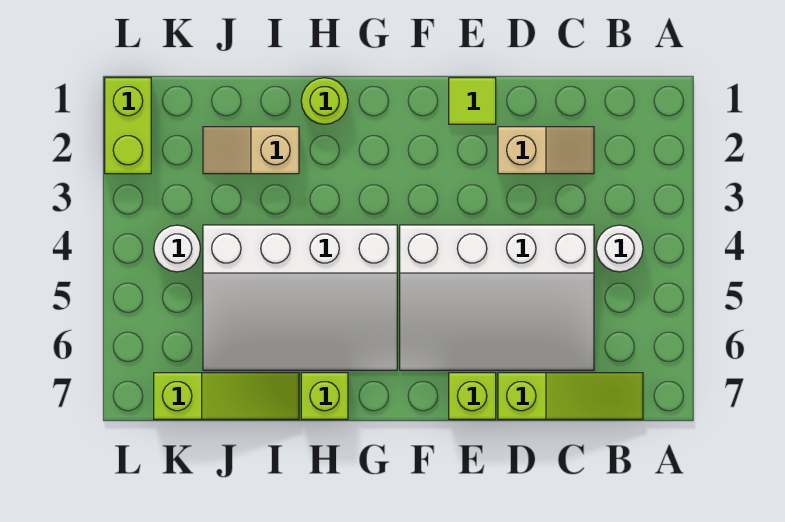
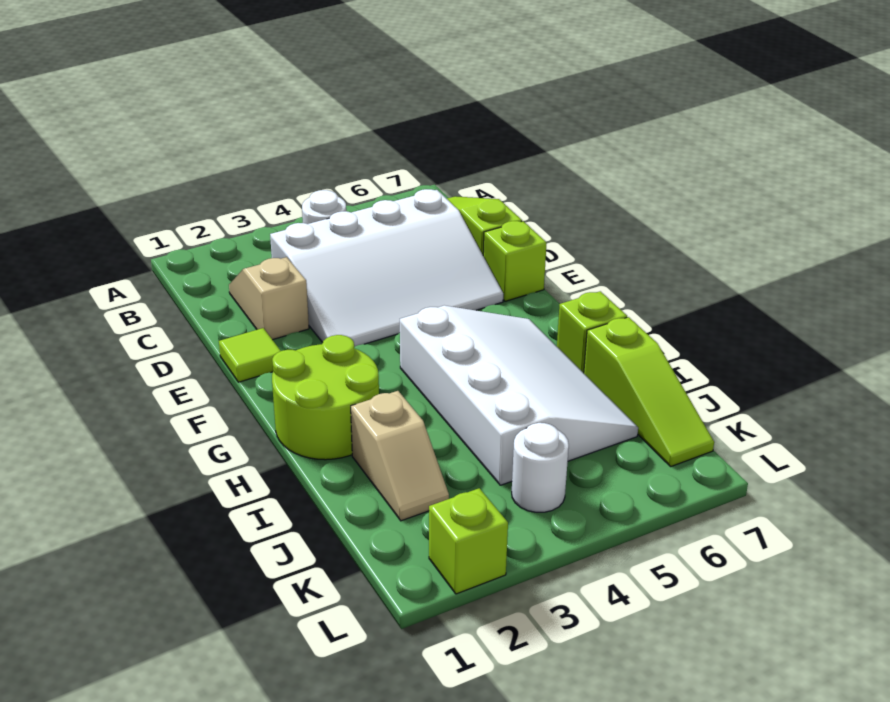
white slope C4:F6 level 1 top 4 -> white slope C3:E6 level 1 top C
lime round brick H1 level 1 -> lime round brick G1:H2 level 1
lime slope I7:K7 level 1 top K -> lime slope I7:K7 level 1 top I
lime brick L1:L2 level 1 -> lime brick L2 level 1

